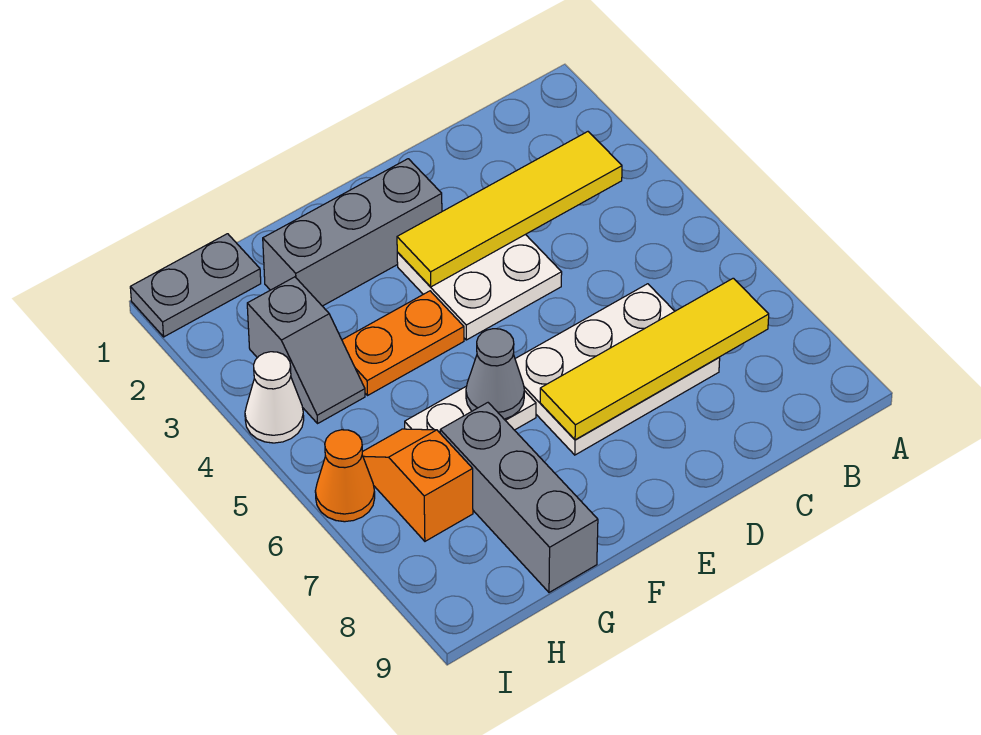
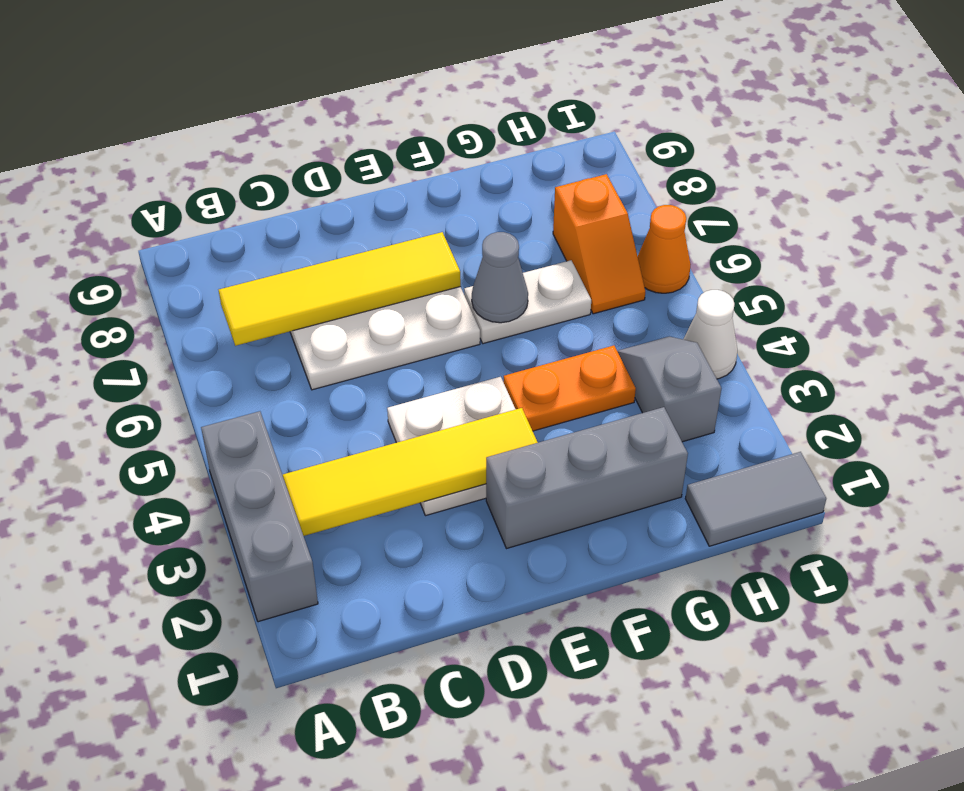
grey brick G7:G9 level 1 -> grey brick A2:A4 level 1
grey plate H1:I1 level 1 -> grey tile H1:I1 level 1

